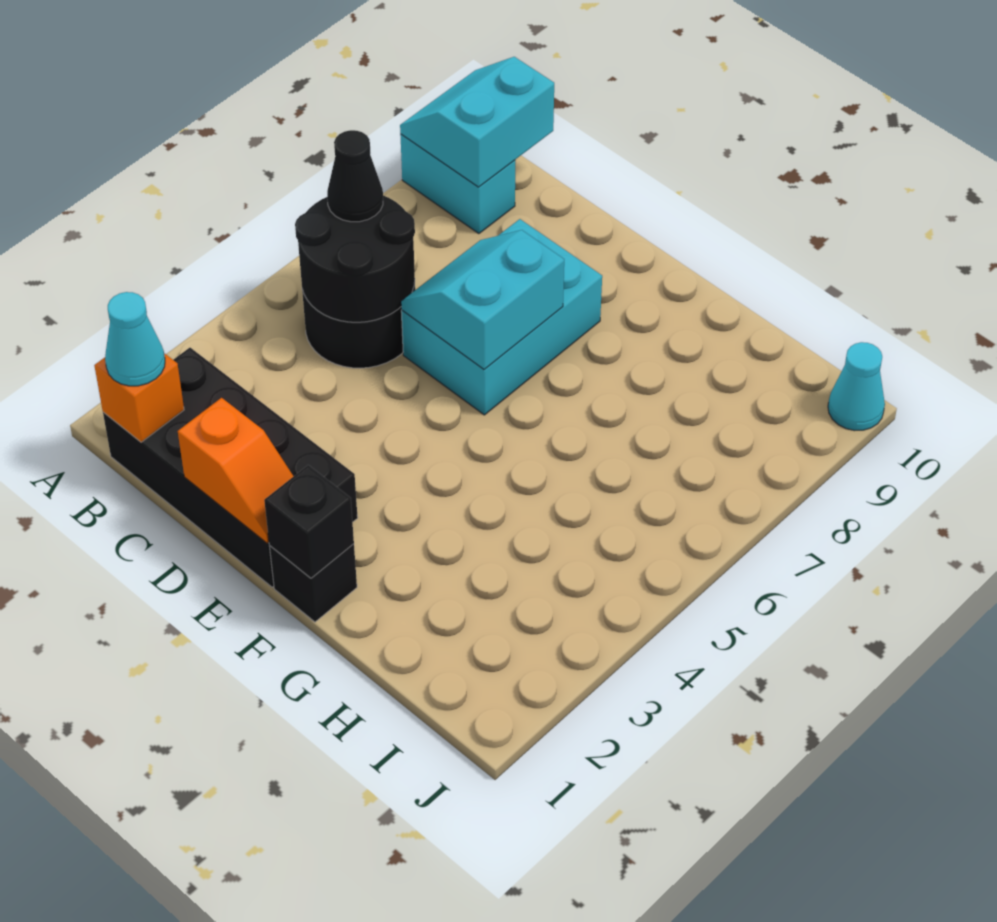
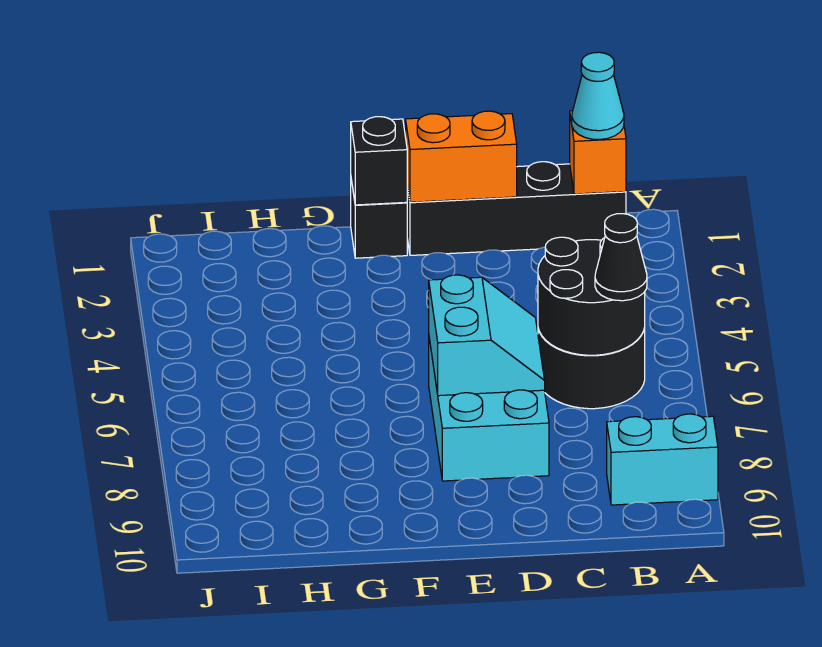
cyan slope A9:B10 level 2 top B -> none
black brick B1:E2 level 1 -> black brick B1:E1 level 1
orange slope D1:E1 level 2 top D -> orange brick D1:E1 level 2
cyan cone J10 level 1 -> none

